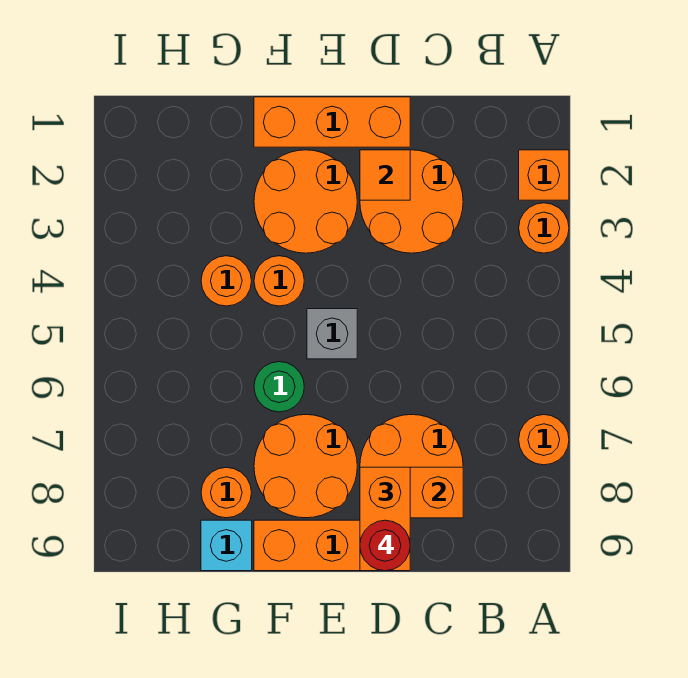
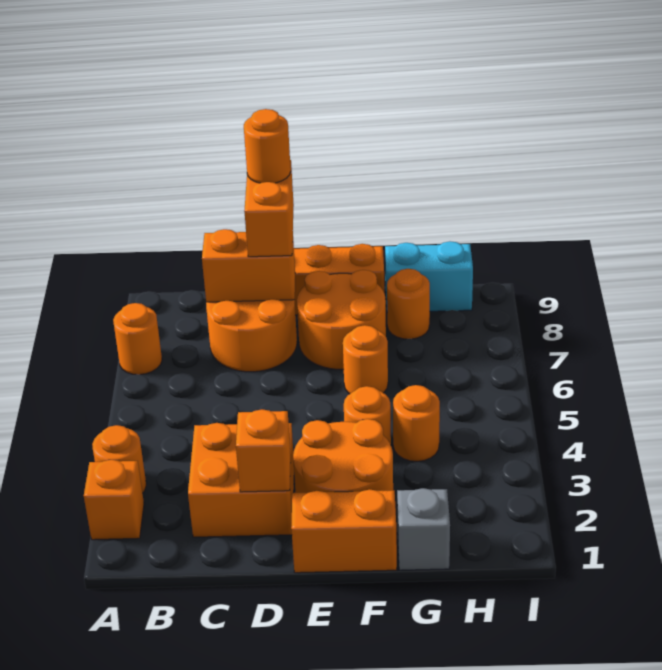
orange round brick C2:D3 level 1 -> orange brick C2:D3 level 1
orange brick D1:F1 level 1 -> orange brick E1:F1 level 1
orange tile D2 level 2 -> orange brick D2 level 2
red round brick D9 level 4 -> orange round brick D9 level 4
grey brick E5 level 1 -> grey brick G1 level 1
green round brick F6 level 1 -> orange round brick F6 level 1
cyan brick G9 level 1 -> cyan brick G9:H9 level 1

